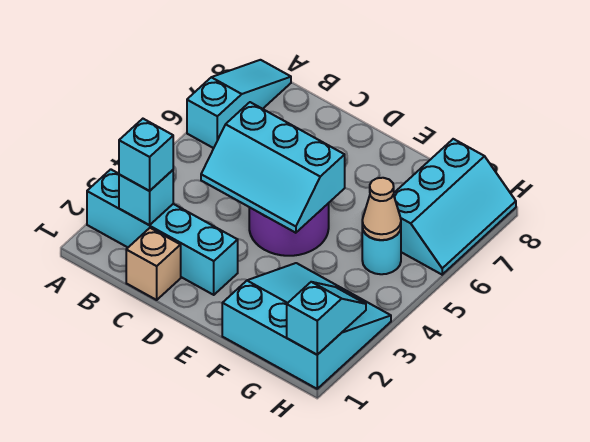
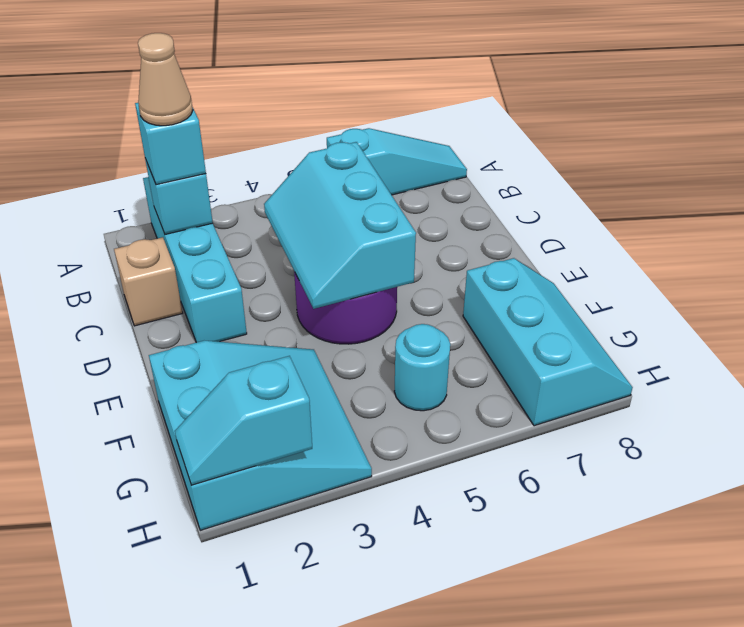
tan cone G5 level 2 -> tan cone B2 level 4
cyan slope G6:H8 level 1 top G -> cyan slope F7:H8 level 1 top 7
cyan slope H1:H2 level 2 top 1 -> cyan slope H1:H2 level 2 top 2

